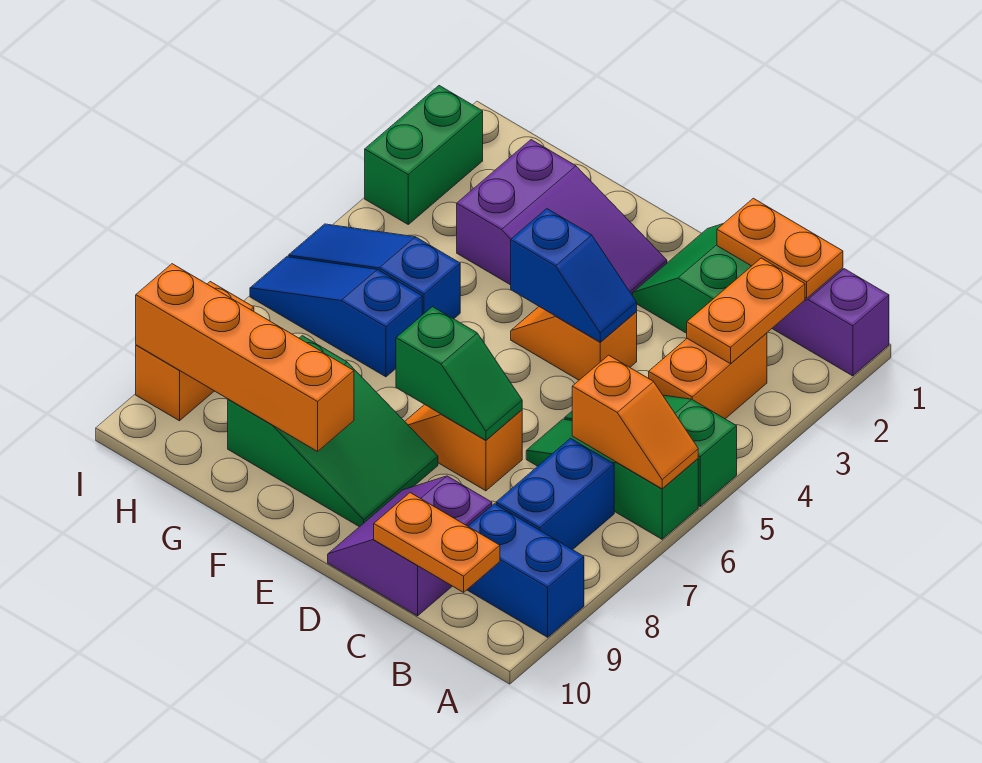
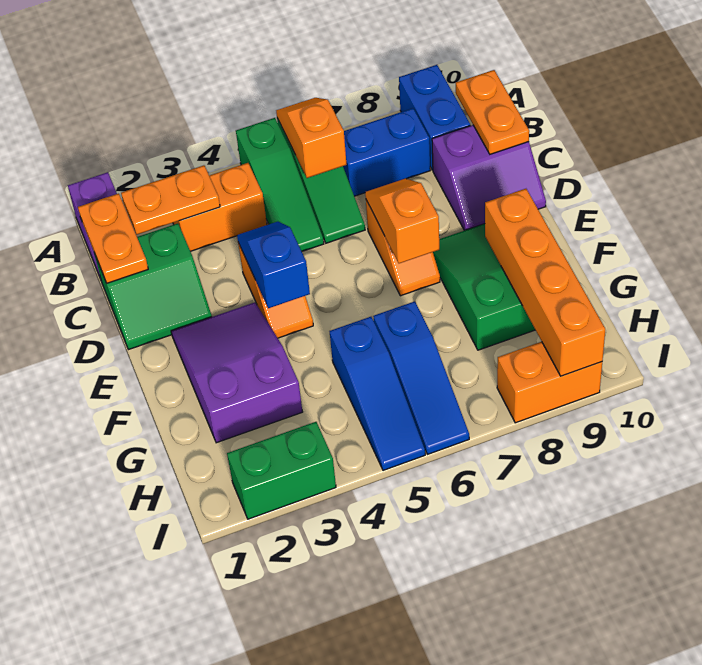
green slope D7:E7 level 2 top E -> orange slope D7:E7 level 2 top E

